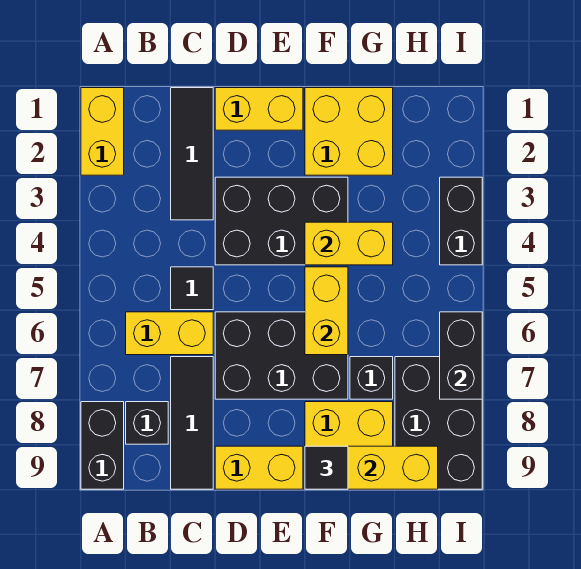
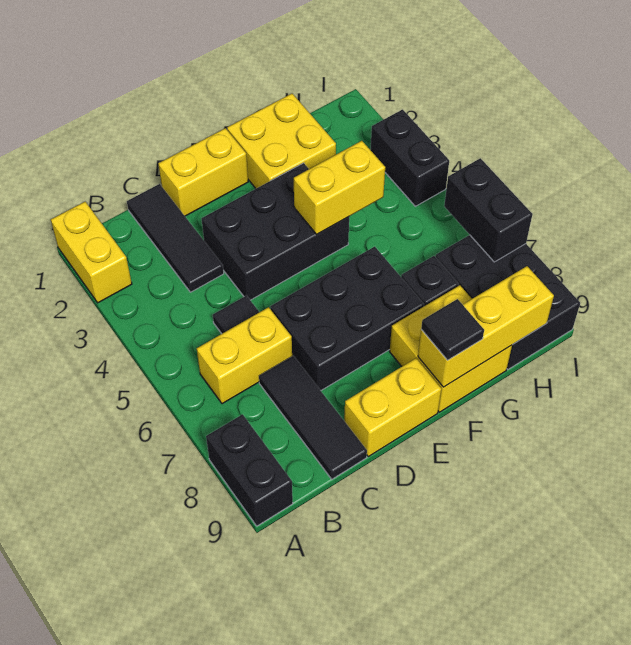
black brick B8 level 1 -> none
yellow brick F5:F6 level 2 -> none

